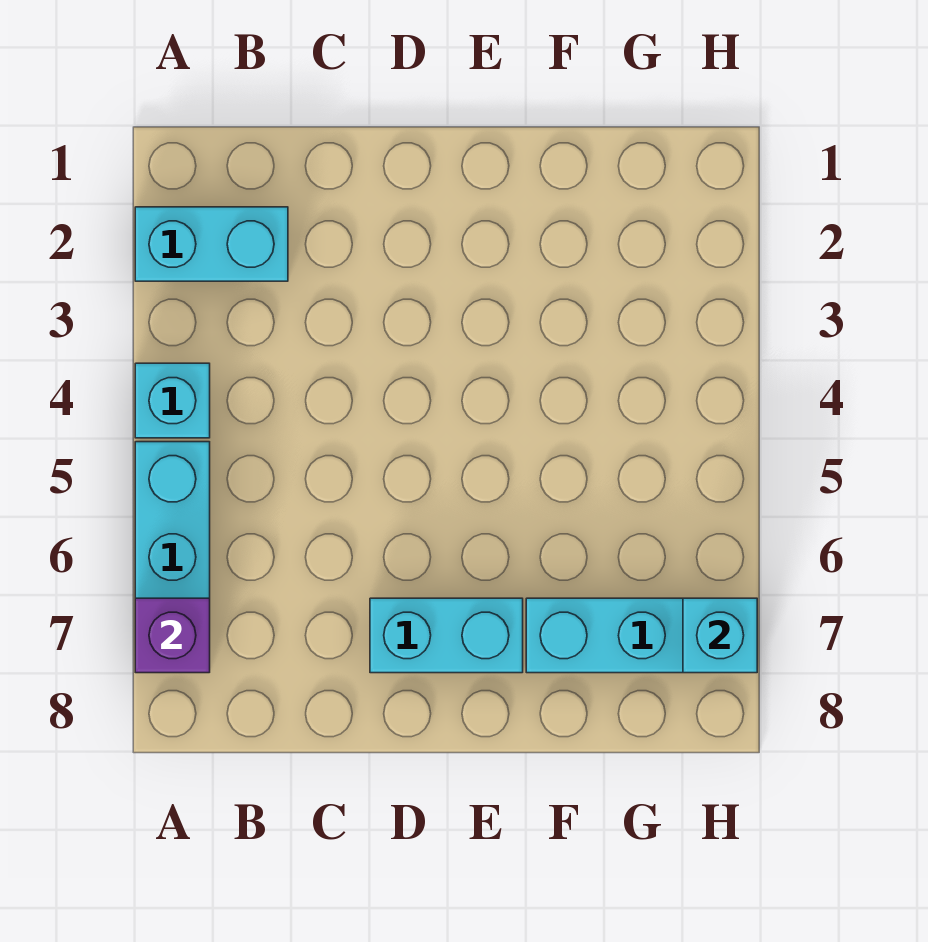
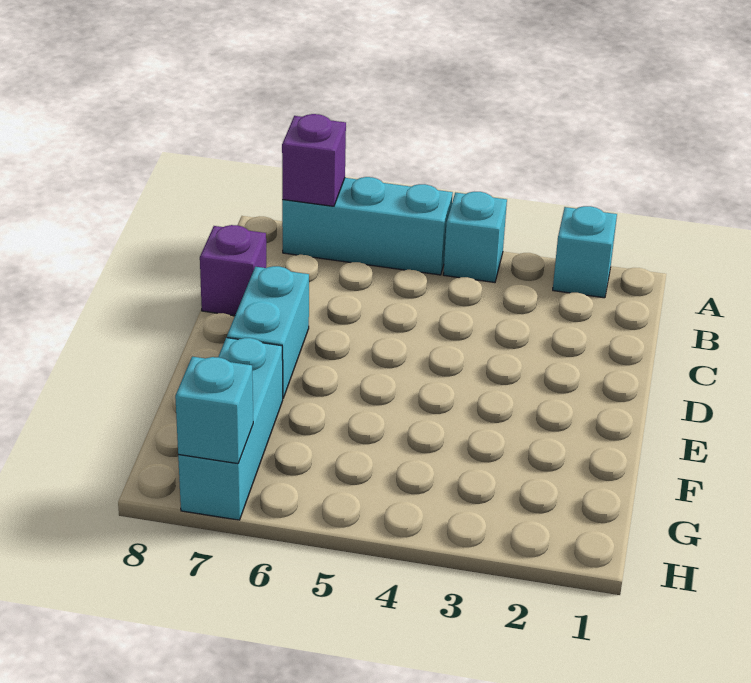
cyan brick A2:B2 level 1 -> cyan brick A2 level 1
none -> purple brick C8 level 1

